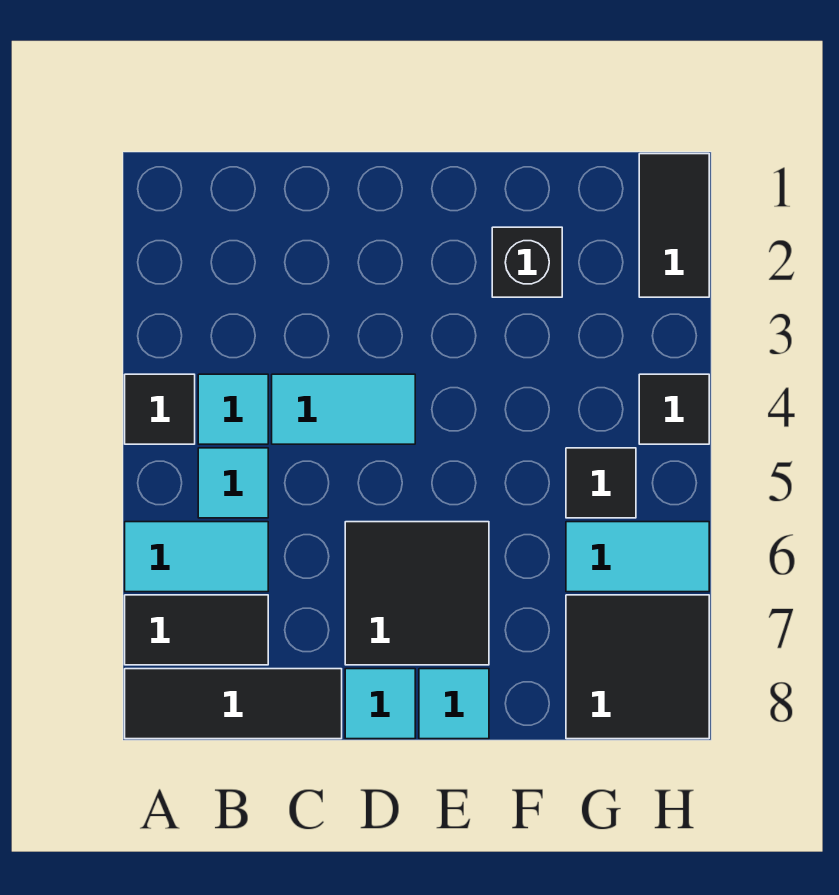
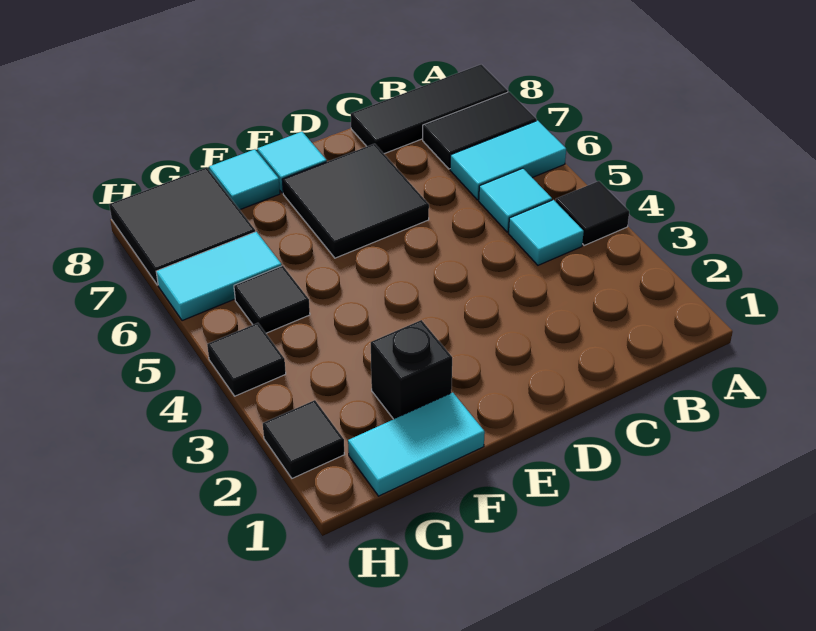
cyan tile C4:D4 level 1 -> cyan tile F1:G1 level 1
cyan tile D8 level 1 -> cyan tile F8 level 1
black tile H1:H2 level 1 -> black tile H2 level 1

